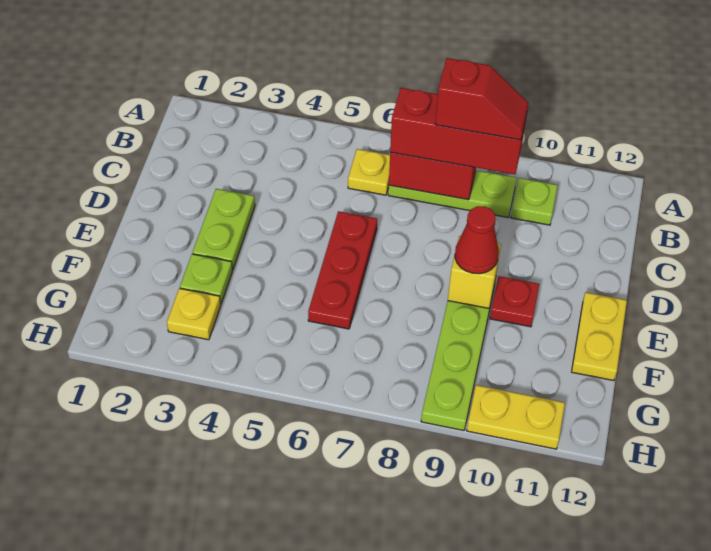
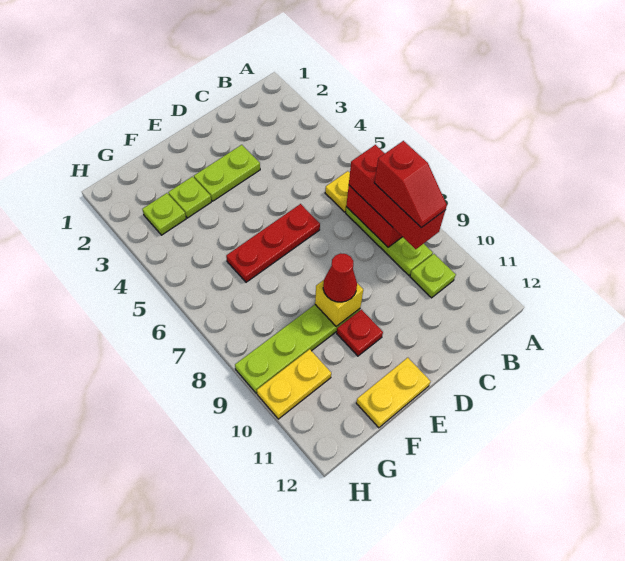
yellow plate G3 level 1 -> lime plate G3 level 1
yellow plate H10:H11 level 1 -> yellow plate G10:H10 level 1

